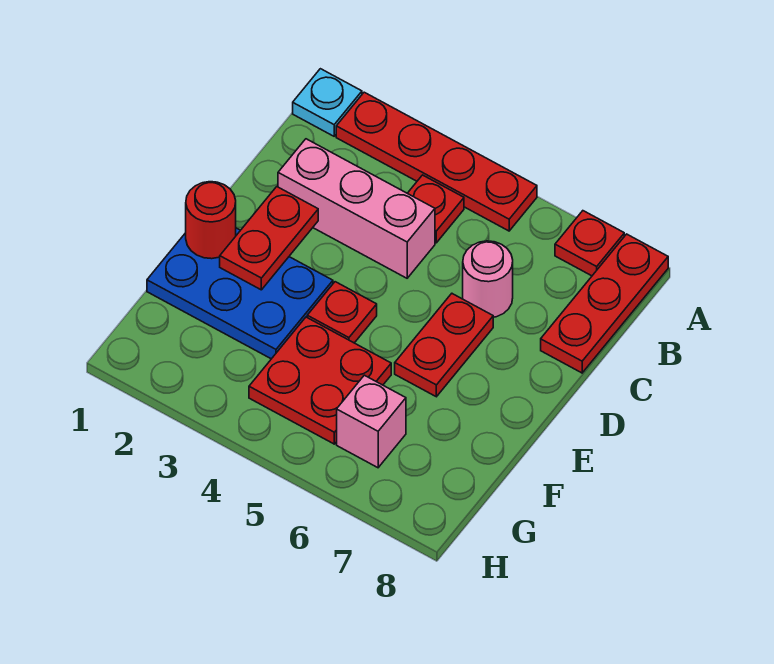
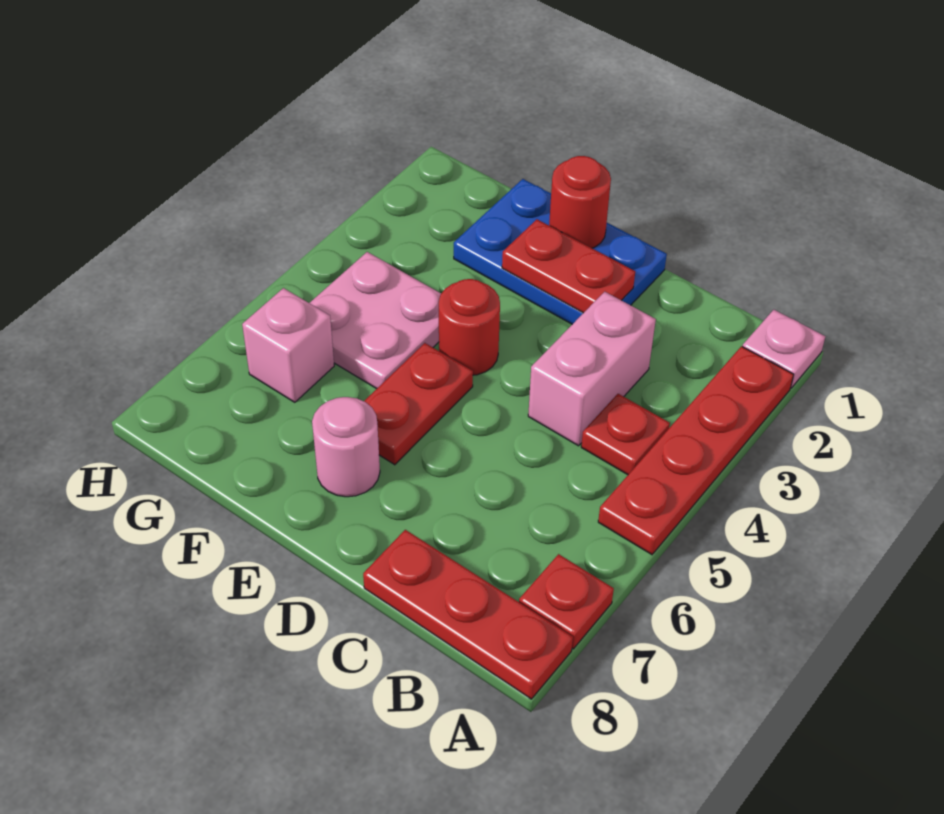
cyan plate A1 level 1 -> pink plate A1 level 1
pink brick C2:C4 level 1 -> pink brick C3:C4 level 1
pink round brick C6 level 1 -> pink round brick E7 level 1
red plate D6:E6 level 1 -> red plate E5:E6 level 1
blue plate E1:F3 level 1 -> blue plate D1:F2 level 1
red plate E4 level 1 -> red round brick E4 level 1
red plate F4:G5 level 1 -> pink plate F4:G5 level 1

